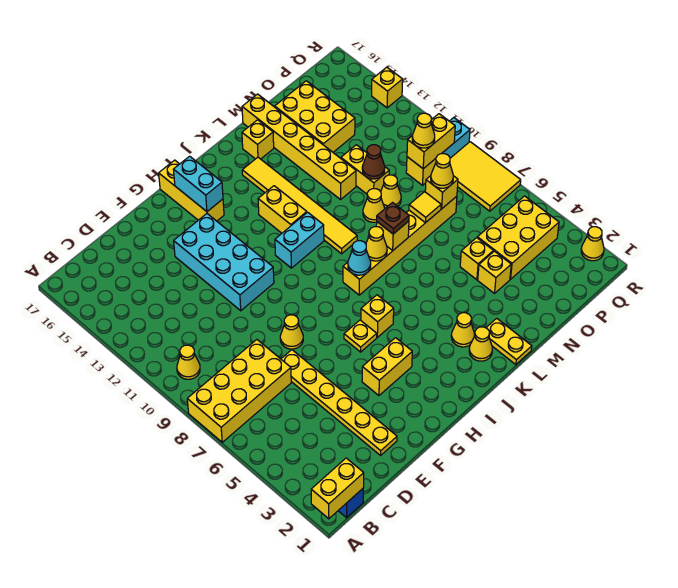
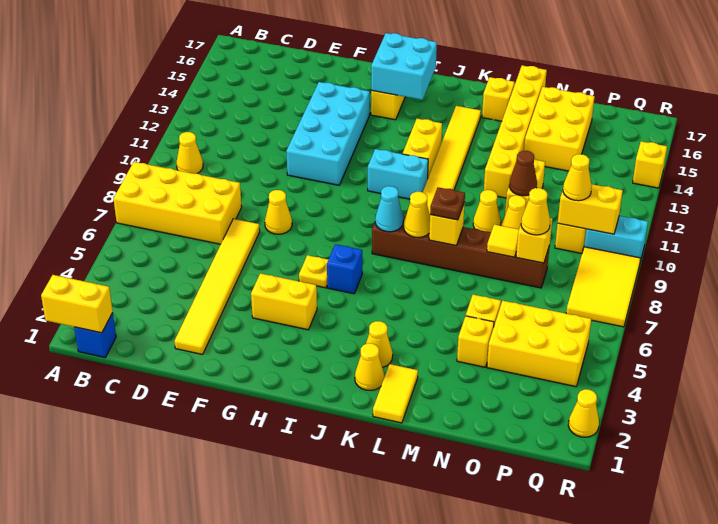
yellow plate E2:E7 level 1 -> yellow tile E2:E7 level 1
cyan brick H15:H16 level 2 -> cyan brick H15:I16 level 2
yellow brick I6 level 1 -> blue brick I6 level 1
yellow brick J8:O8 level 1 -> brown brick J8:O8 level 1
yellow plate L1:L2 level 1 -> yellow tile L1:L2 level 1

